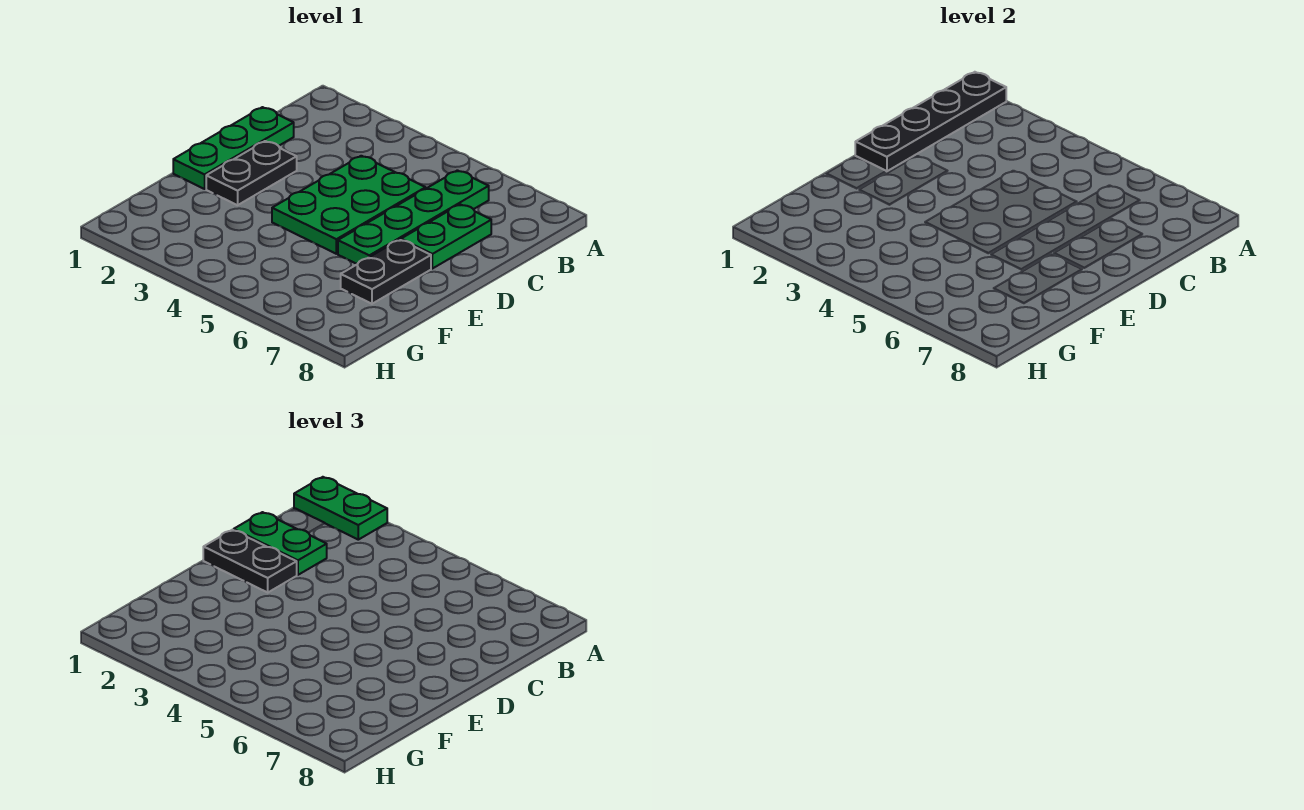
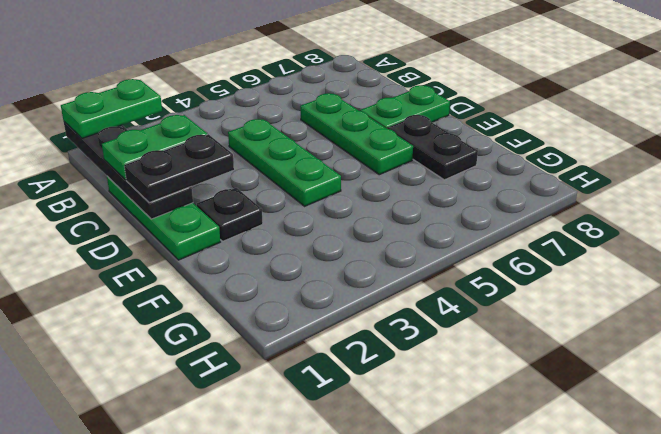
green plate B6:E6 level 1 -> green plate C6:E6 level 1
green plate C4:E5 level 1 -> green plate C4:E4 level 1
green plate C7:D7 level 1 -> green plate D7:D8 level 1
black plate D2:E2 level 1 -> black plate E2 level 1

